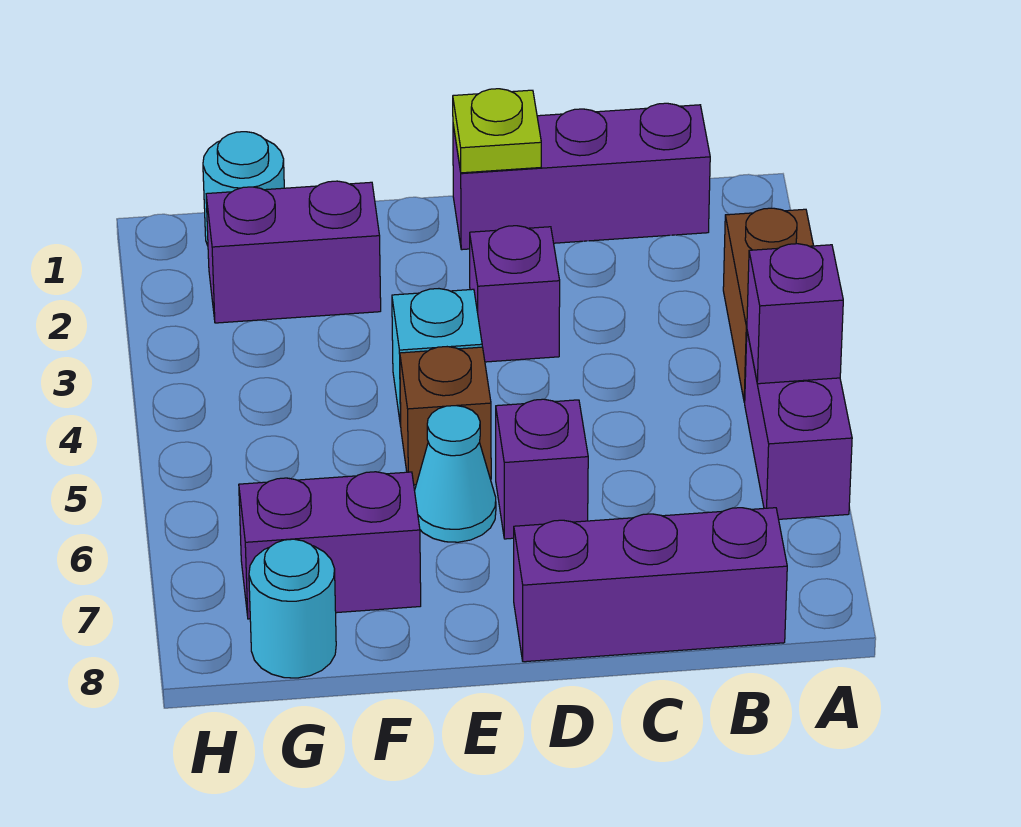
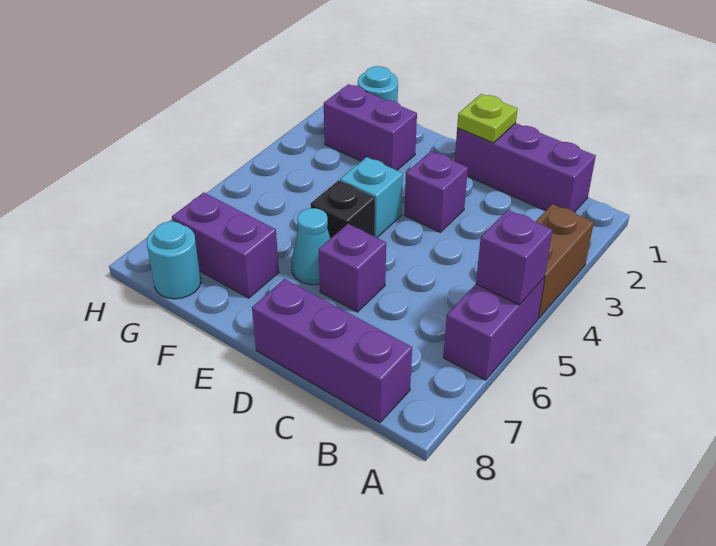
brown brick E5 level 1 -> black brick E5 level 1

